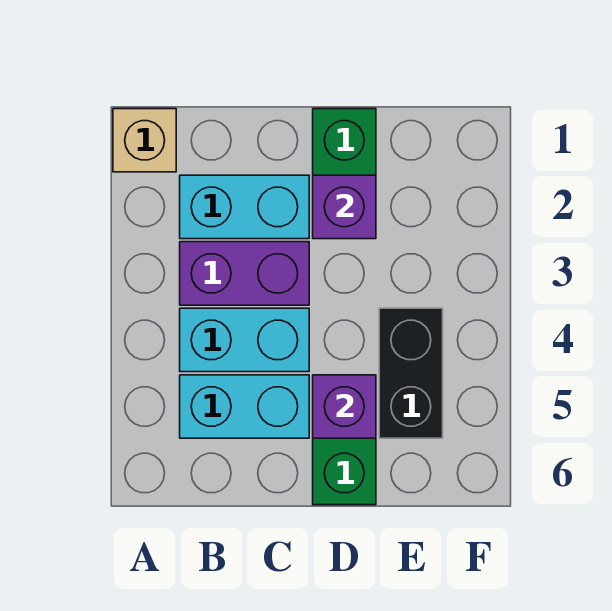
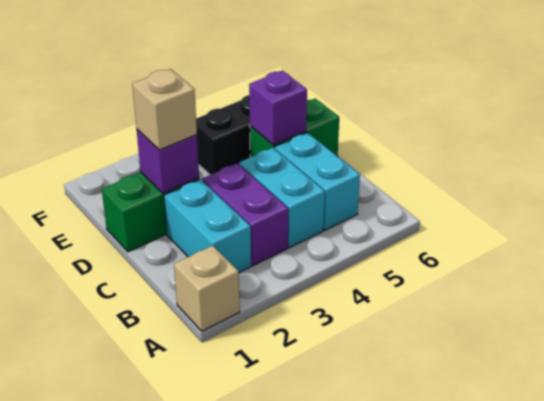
none -> tan brick D2 level 3

